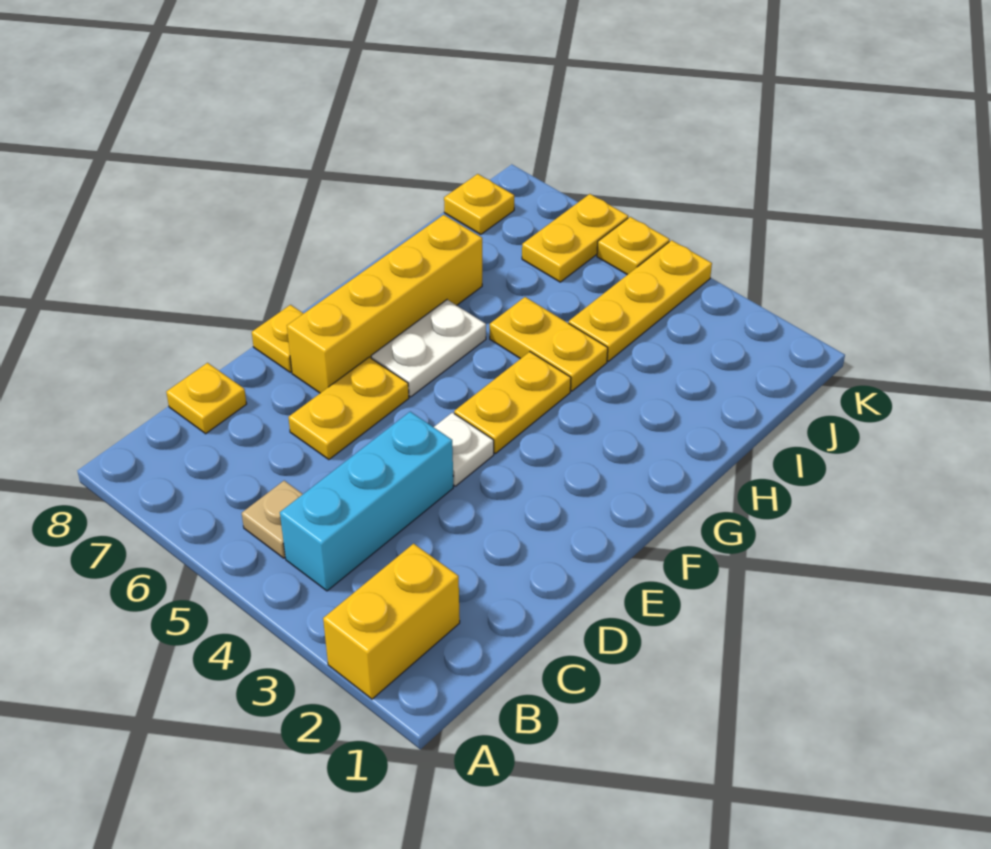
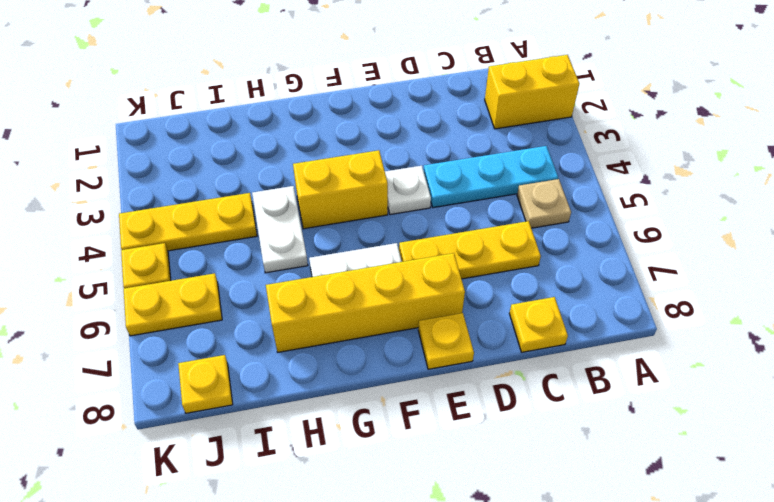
cyan brick B4:D4 level 1 -> cyan plate B4:D4 level 1
yellow plate D6:E6 level 1 -> yellow plate C6:E6 level 1
yellow plate F4:G4 level 1 -> yellow brick F4:G4 level 1
yellow plate H4:H5 level 1 -> white plate H4:H5 level 1

